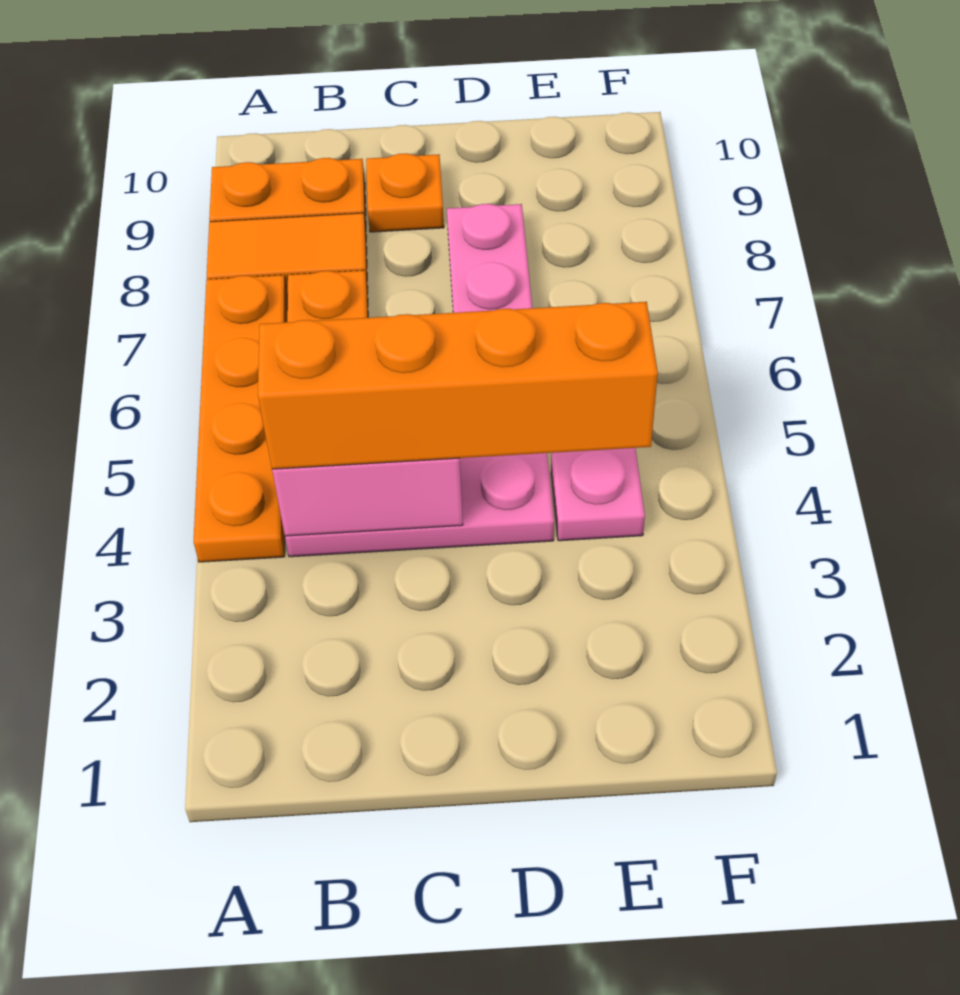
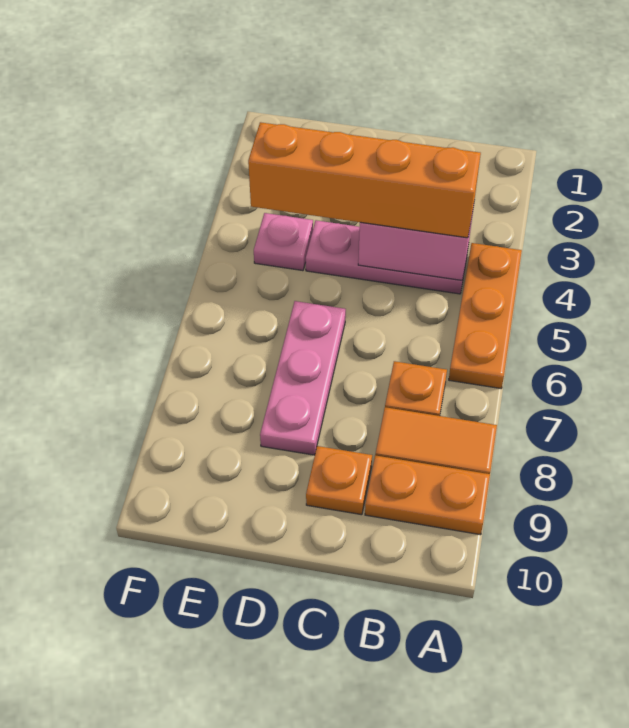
orange plate A4:A7 level 1 -> orange plate A4:A6 level 1

